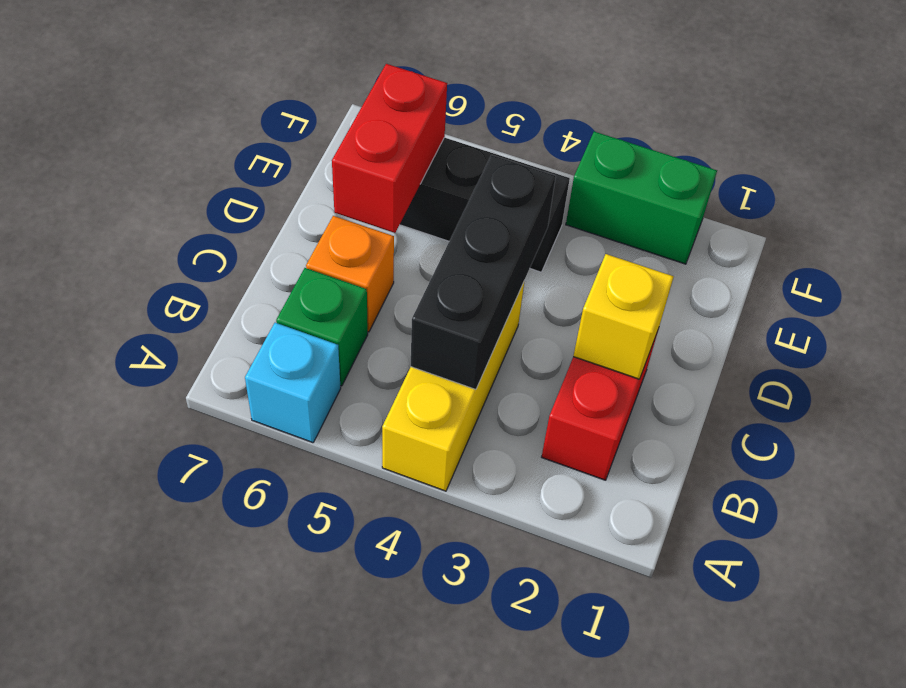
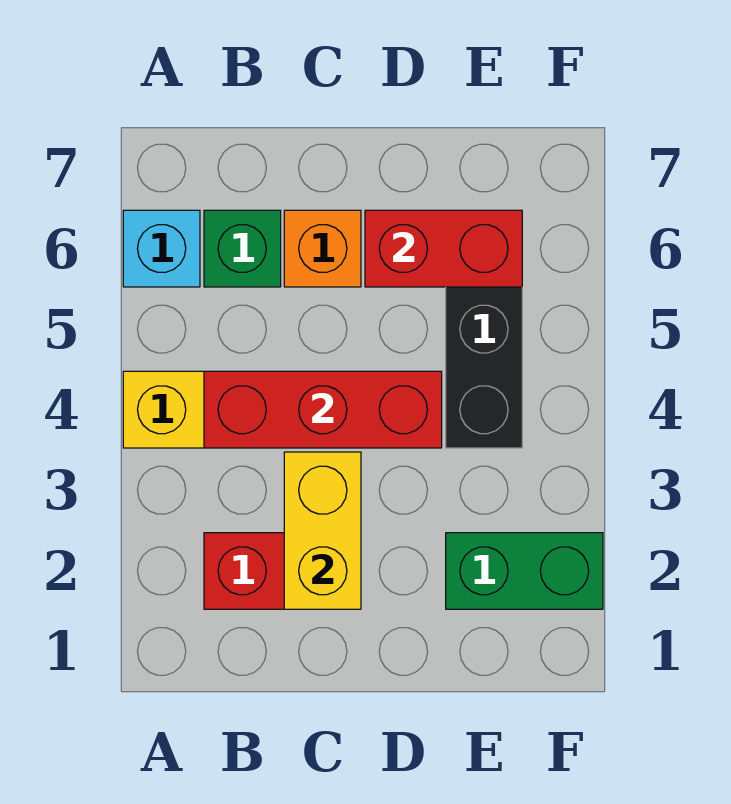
black brick B4:D4 level 2 -> red brick B4:D4 level 2
yellow brick C2 level 2 -> yellow brick C2:C3 level 2
green brick F2:F3 level 1 -> green brick E2:F2 level 1

